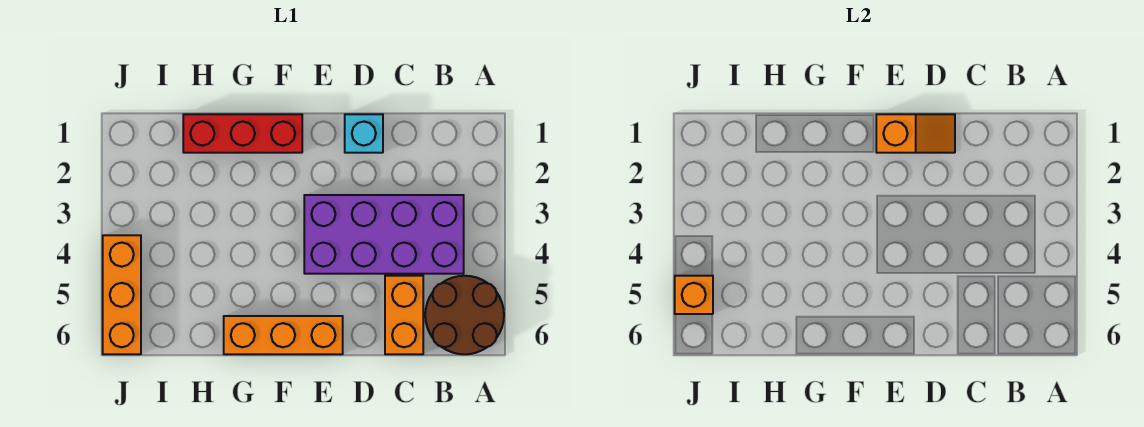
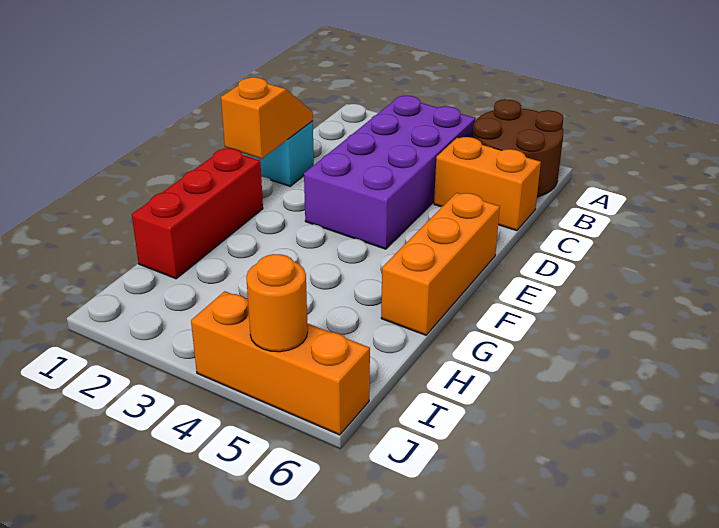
orange brick J5 level 2 -> orange round brick J5 level 2

